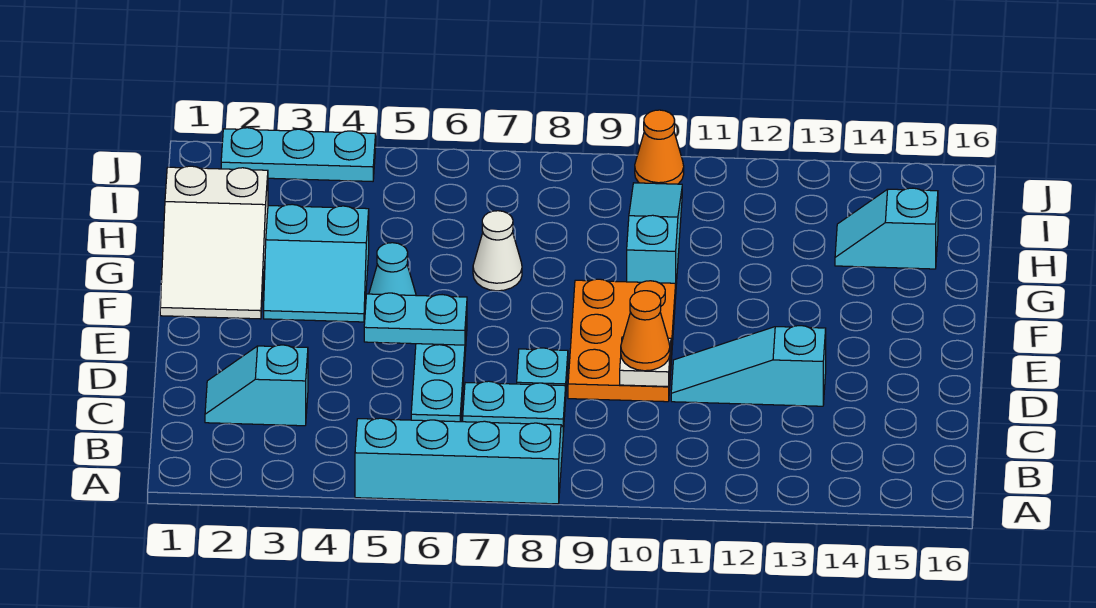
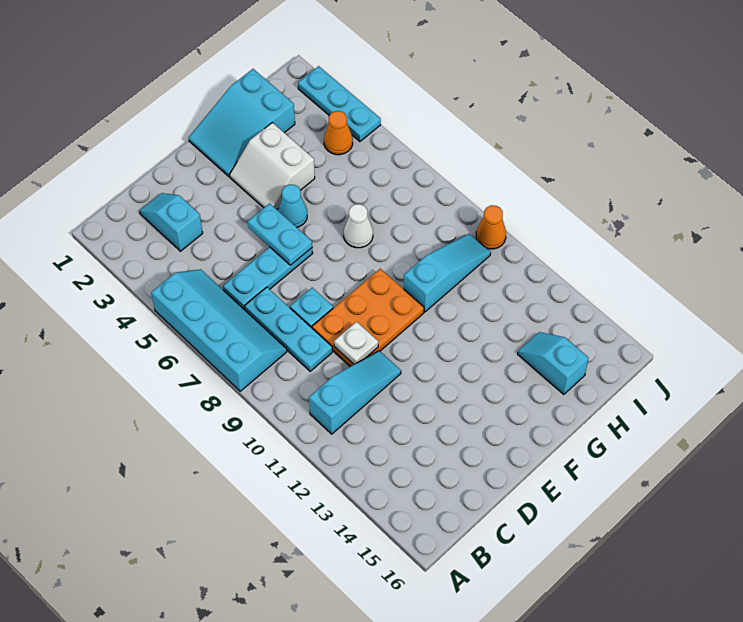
cyan plate C7:C8 level 1 -> cyan plate C7:C9 level 1
orange cone D10 level 3 -> orange cone I4 level 1
cyan slope D11:D13 level 1 top 13 -> cyan slope B11:D11 level 1 top B
white slope F1:H2 level 1 top H -> cyan slope F1:H2 level 1 top H
cyan slope F3:G4 level 1 top G -> white slope F3:G4 level 1 top G

